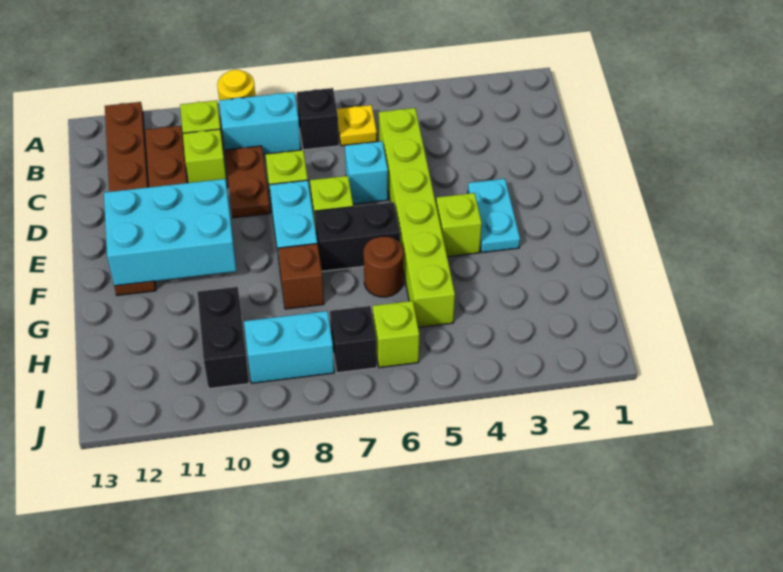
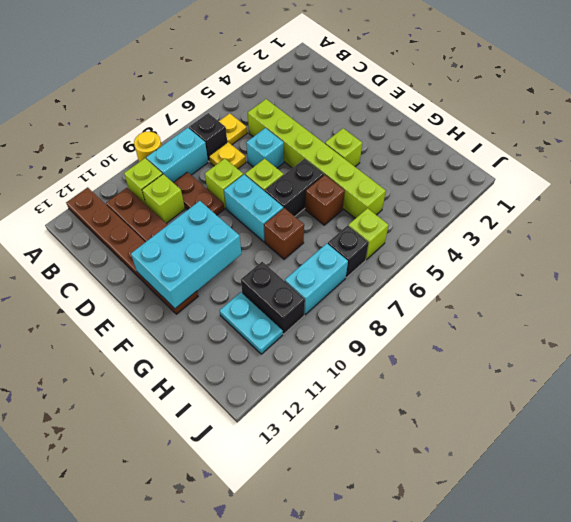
none -> yellow plate C7 level 1
cyan plate E3:F3 level 1 -> cyan plate H11:I11 level 1
brown round brick G6 level 1 -> brown brick G6 level 1

